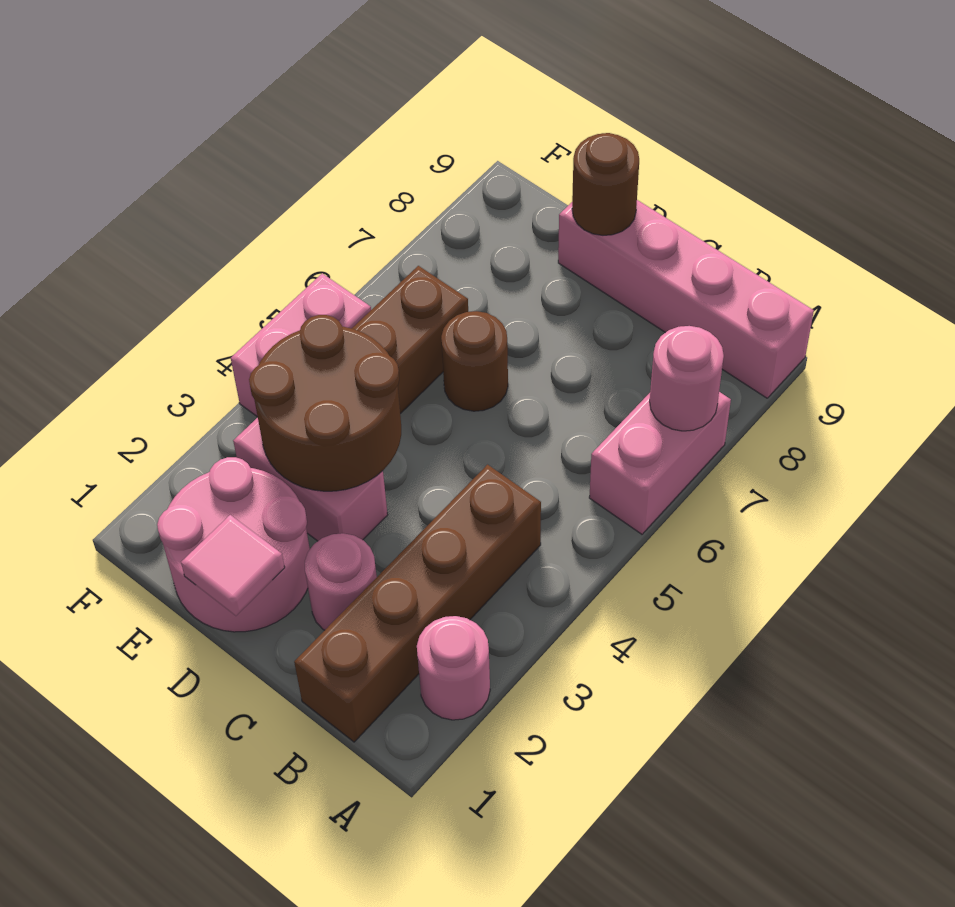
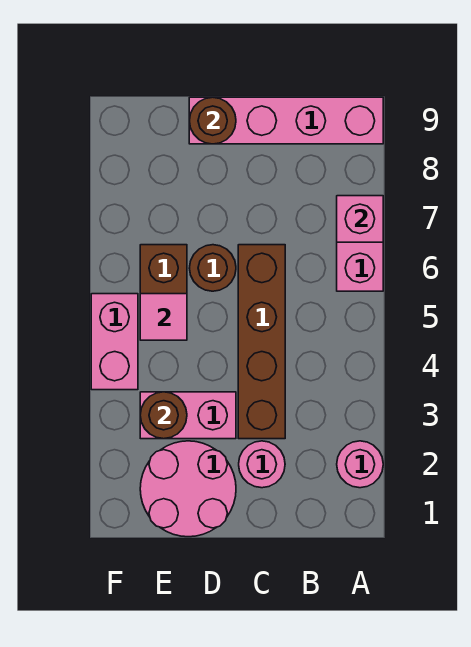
pink round brick A7 level 2 -> pink brick A7 level 2
brown brick B1:B4 level 1 -> brown brick C3:C6 level 1
pink tile D1 level 2 -> pink tile E5 level 2
brown round brick D3:E4 level 2 -> brown round brick E3 level 2

